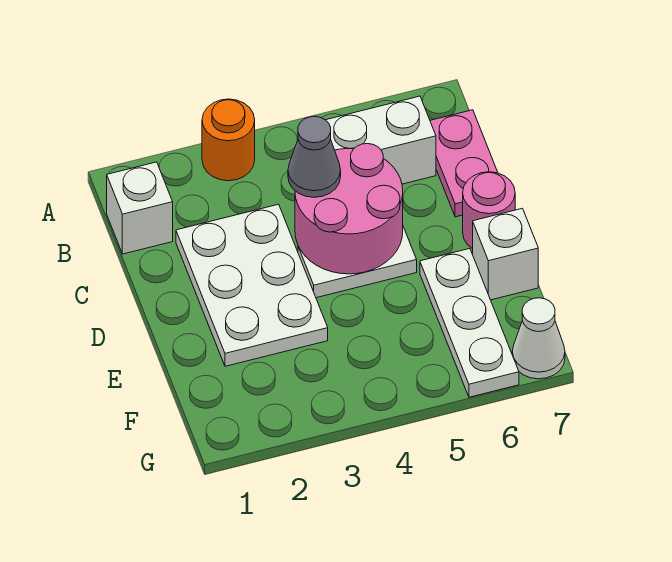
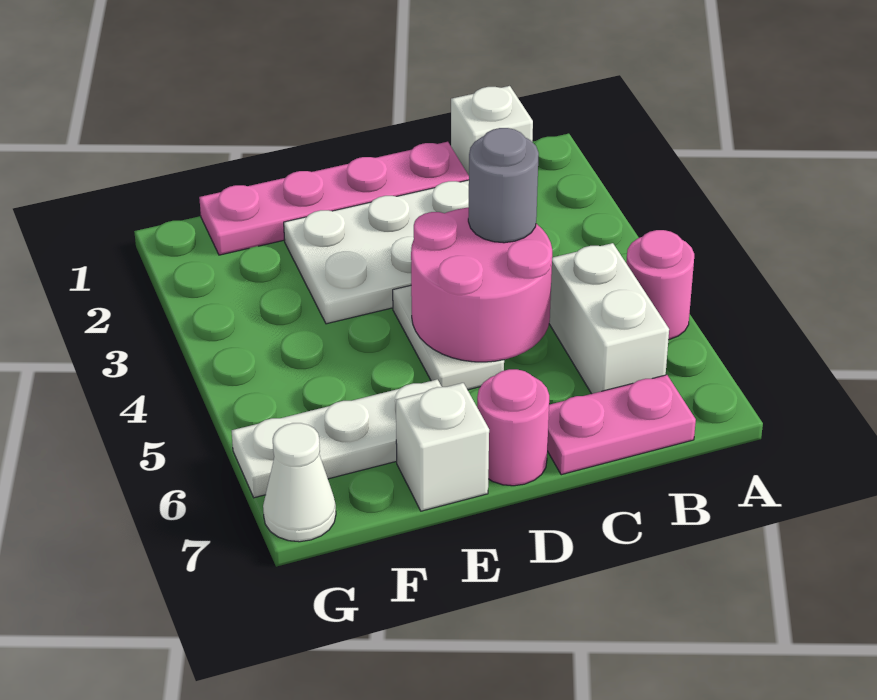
orange round brick A3 level 1 -> none
none -> pink round brick A5 level 1
none -> pink plate C1:F1 level 1
grey cone C4 level 3 -> grey round brick C4 level 3

